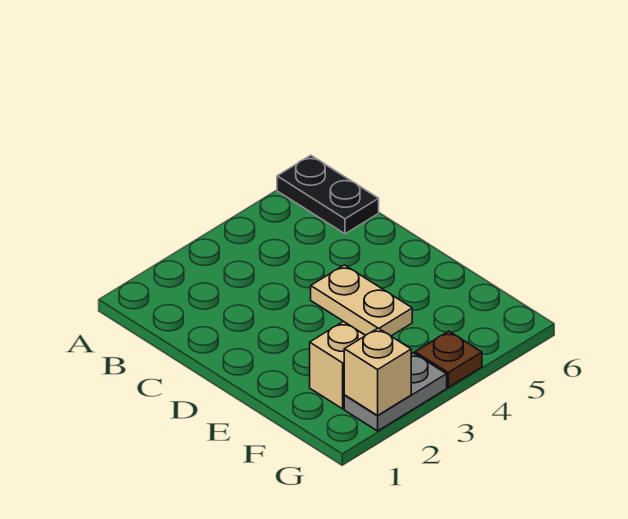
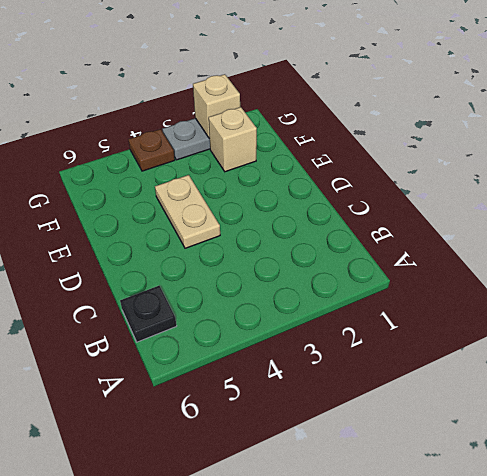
black plate A6:B6 level 1 -> black plate B6 level 1

